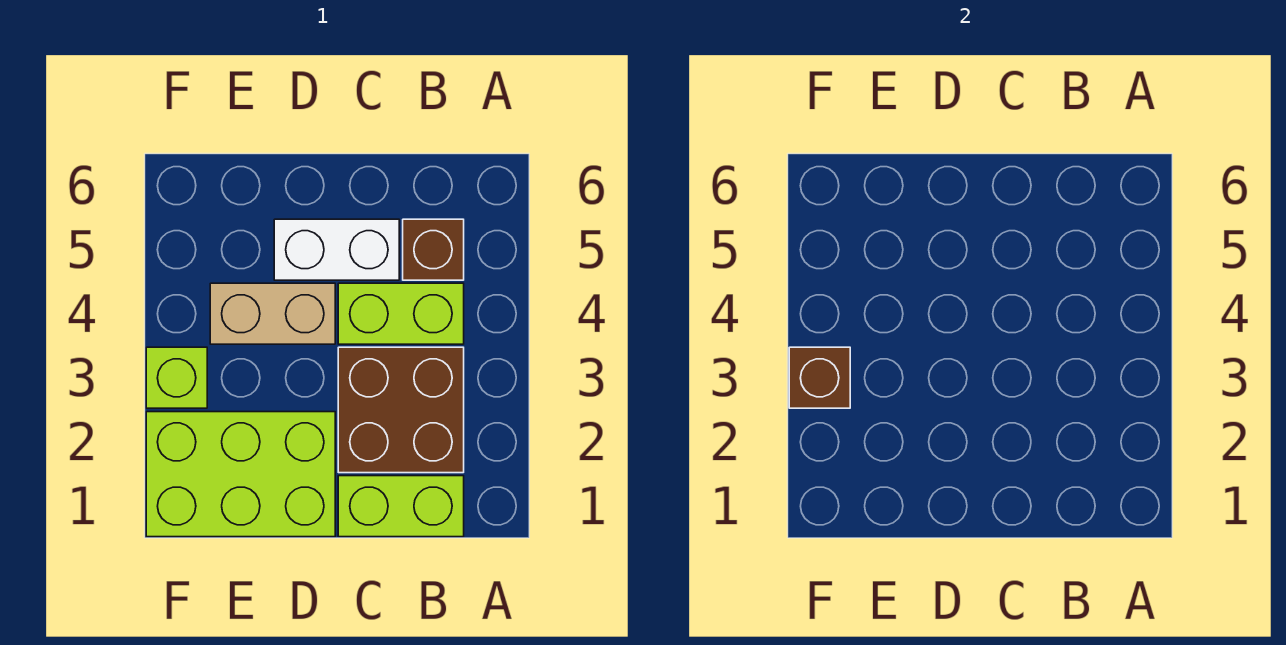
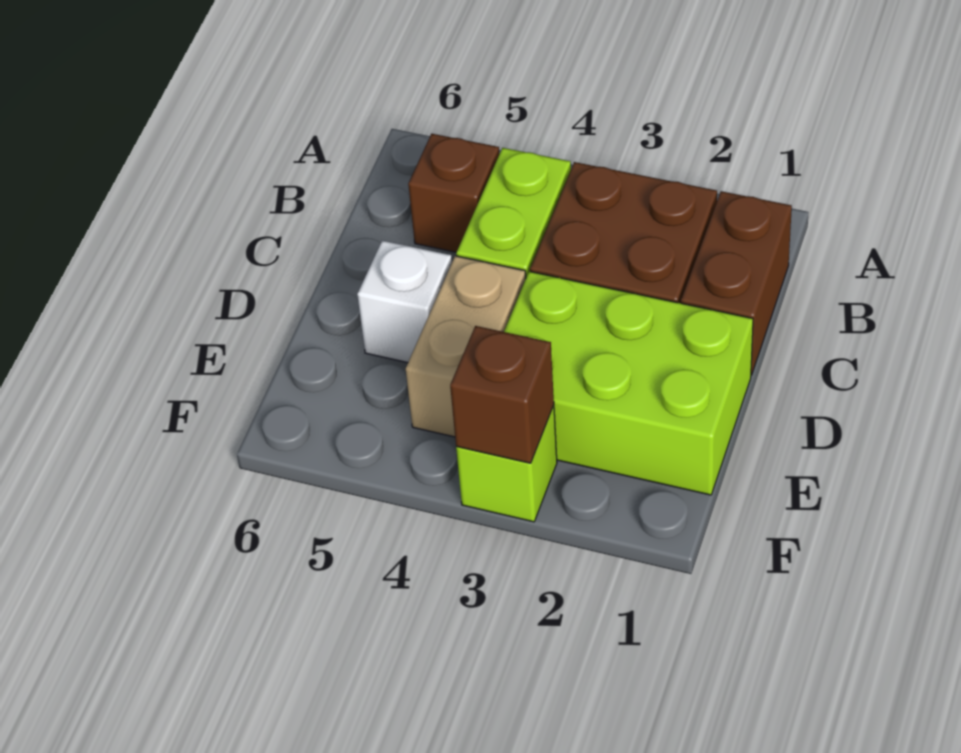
lime brick B1:C1 level 1 -> brown brick B1:C1 level 1
white brick C5:D5 level 1 -> white brick D5 level 1
lime brick D1:F2 level 1 -> lime brick D1:E3 level 1

